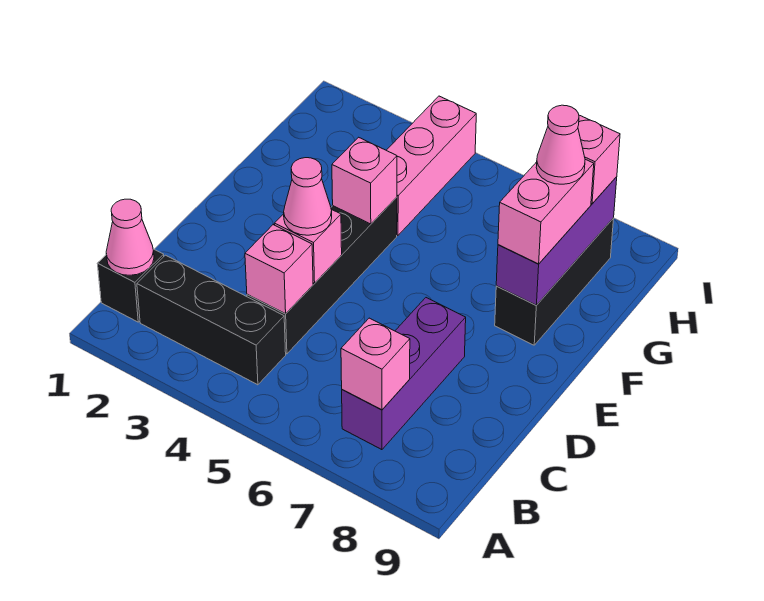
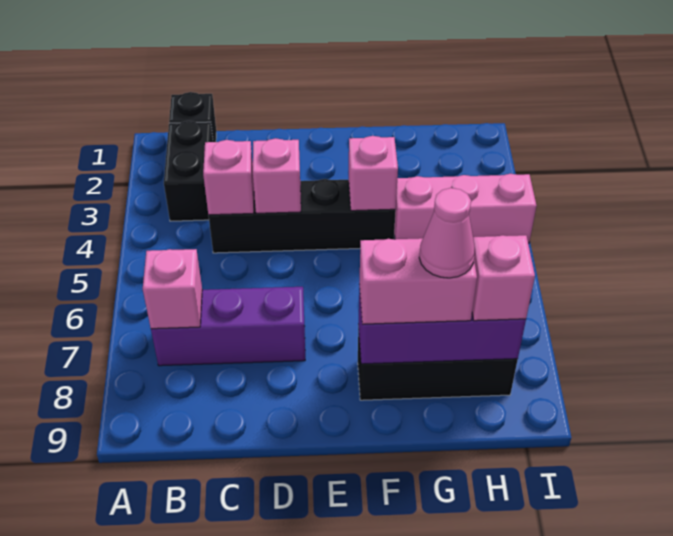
pink cone B1 level 2 -> none
black brick B2:B4 level 1 -> black brick B2:B3 level 1
pink cone D4 level 3 -> none

